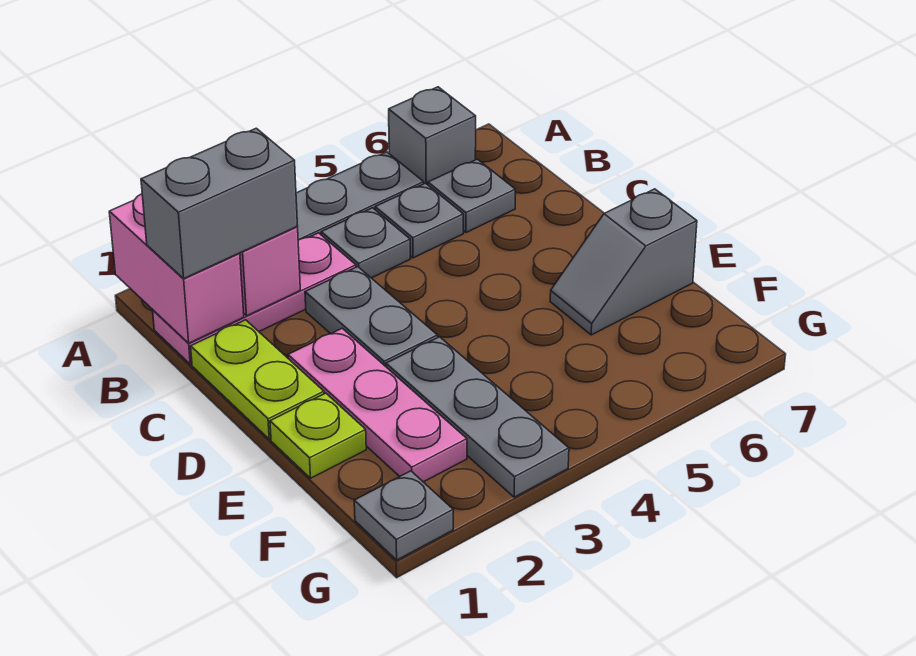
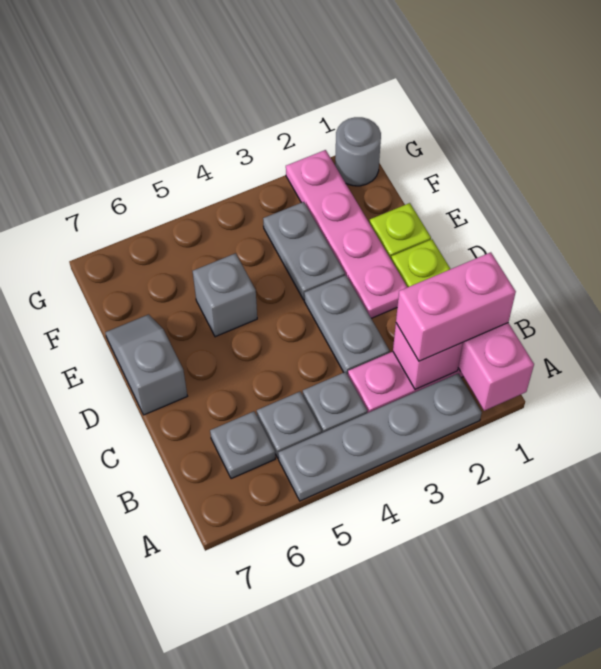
grey brick A6 level 1 -> grey brick E5 level 1
grey brick B1:B2 level 3 -> pink brick B1:B2 level 3
pink plate D2:F2 level 1 -> pink plate D2:G2 level 1
grey plate E3:G3 level 1 -> grey plate E3:F3 level 1
grey slope E6:E7 level 1 top 7 -> grey slope D7:E7 level 1 top D
grey plate G1 level 1 -> grey round brick G1 level 1

